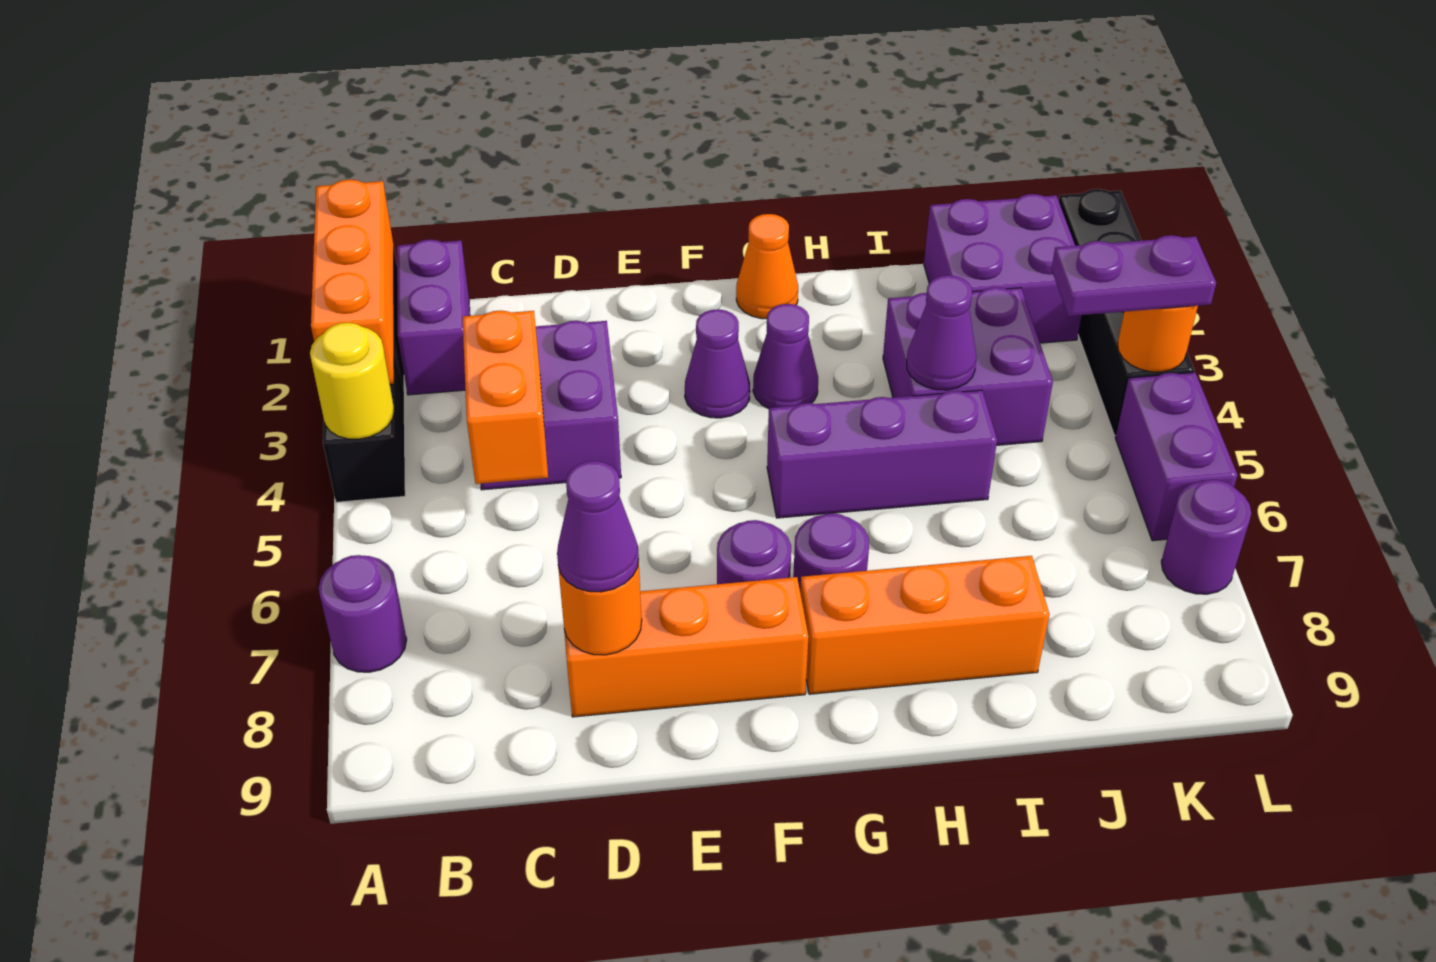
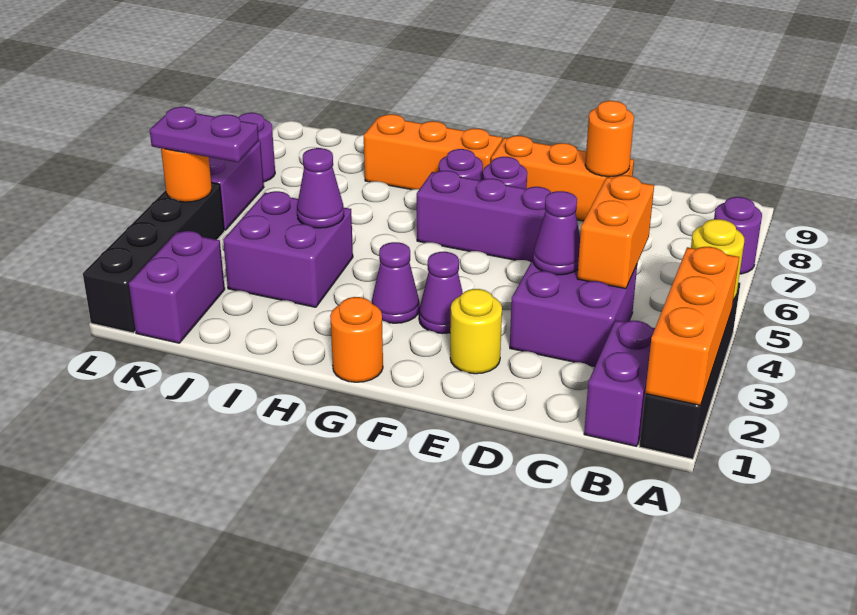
purple cone D8 level 3 -> purple cone D4 level 2
none -> yellow round brick E2 level 1
orange cone G1 level 1 -> orange round brick G1 level 1
purple brick G5:I5 level 1 -> purple brick E6:G6 level 1
purple brick J1:K2 level 1 -> purple brick K1:K2 level 1

